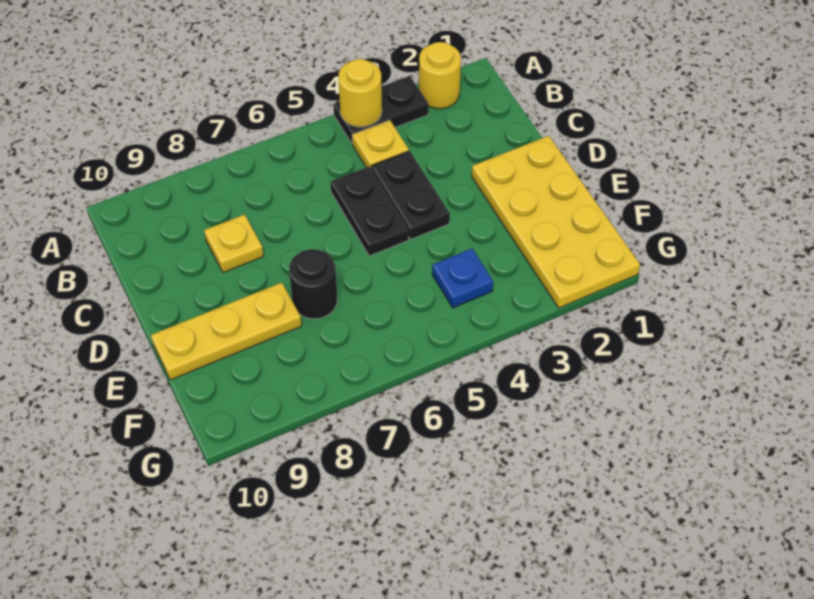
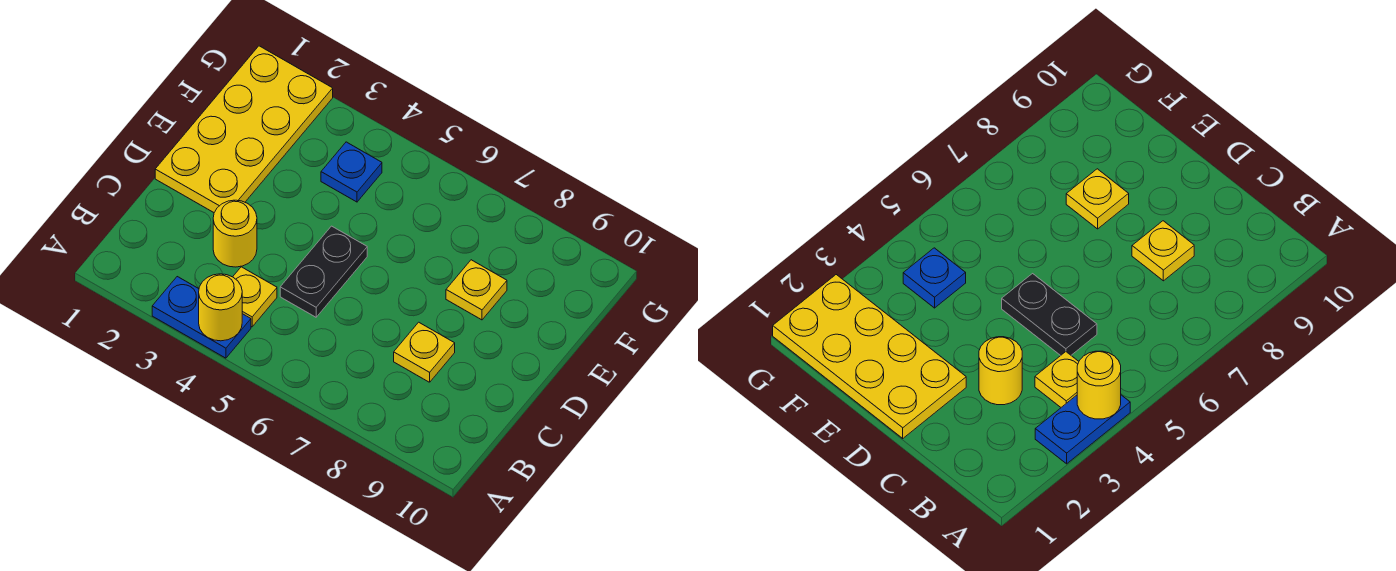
yellow round brick A2 level 1 -> yellow round brick C3 level 1
black plate A3:A4 level 1 -> blue plate A3:A4 level 1
black plate C4:D4 level 1 -> none
black round brick E7 level 1 -> none
yellow plate E8:E10 level 1 -> yellow plate E8 level 1

